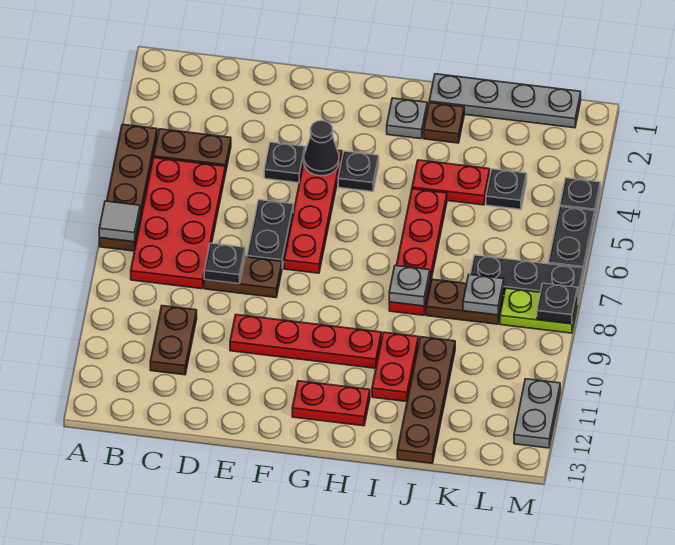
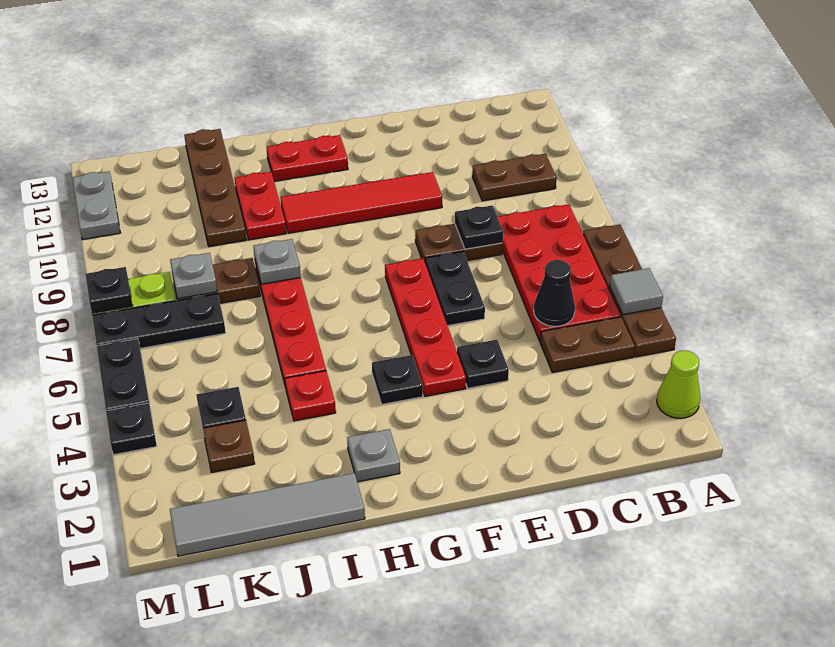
none -> lime cone A2 level 1
grey tile A7 level 2 -> grey tile A5 level 2
brown plate C10:C11 level 1 -> brown plate B10:C10 level 1
red plate E10:H10 level 1 -> red tile E10:H10 level 1
black cone F4 level 2 -> black cone C5 level 2
grey plate I1:L1 level 1 -> grey tile I1:L1 level 1
brown plate I2 level 1 -> brown plate K3 level 1
red plate I4:J4 level 1 -> red plate I4 level 1

